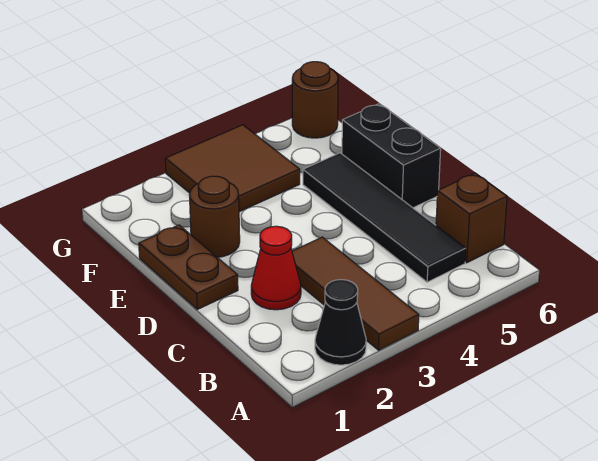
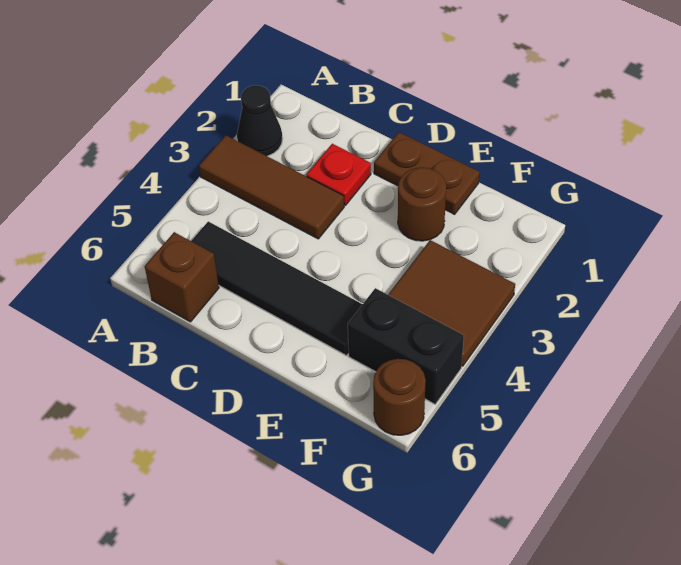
red cone C2 level 1 -> red plate C2 level 1
black brick D6:E6 level 1 -> black brick F5:G5 level 1

